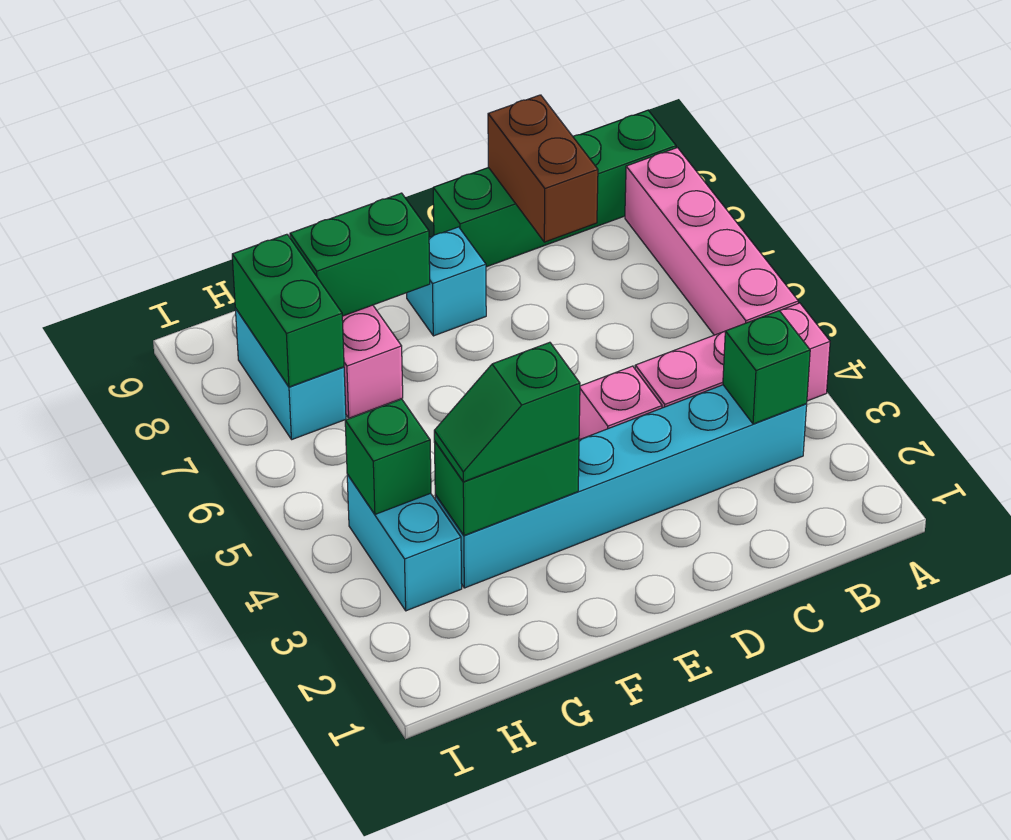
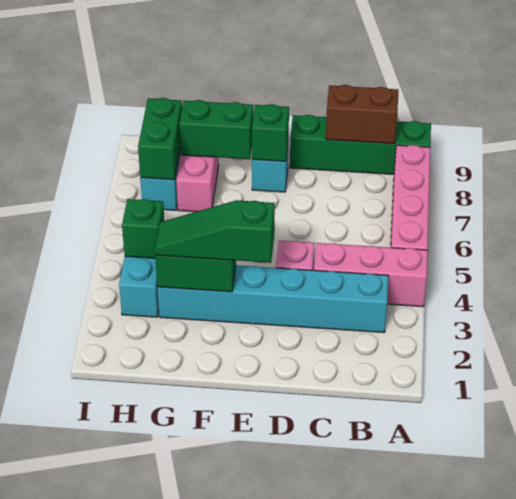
green brick B3 level 2 -> green brick E8 level 2
brown brick C8:C9 level 2 -> brown brick B9:C9 level 2
green slope F3:G3 level 3 top F -> green slope E3:G3 level 3 top E

